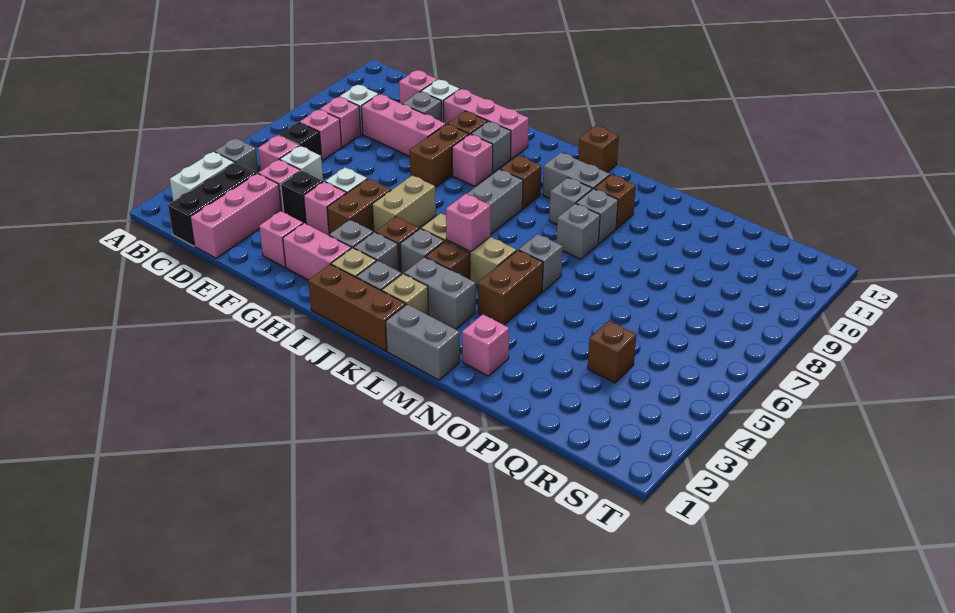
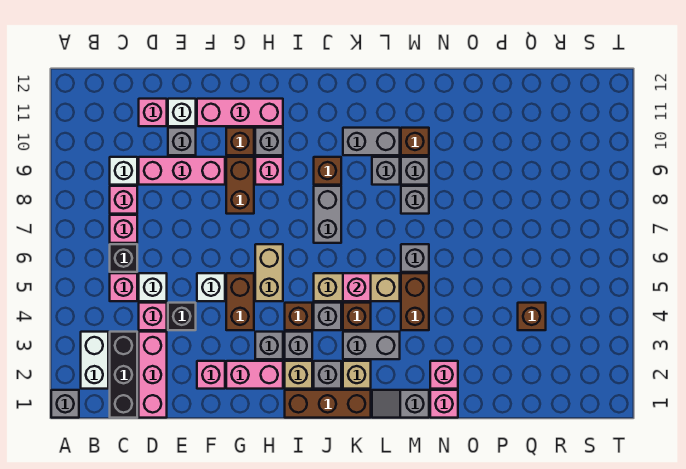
grey brick B4 level 1 -> grey brick A1 level 1
pink brick F4 level 1 -> pink brick N1 level 1
brown brick K12 level 1 -> none
grey brick L1:M1 level 1 -> grey slope L1:M1 level 1 top M

